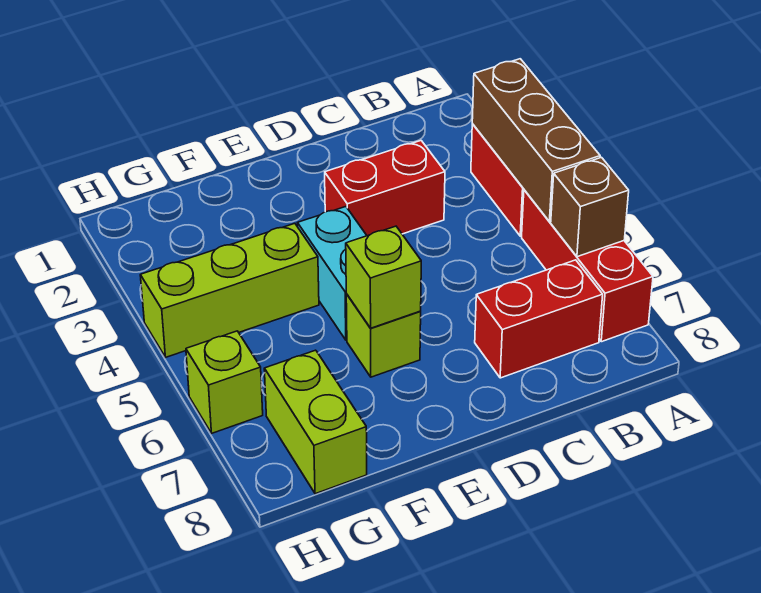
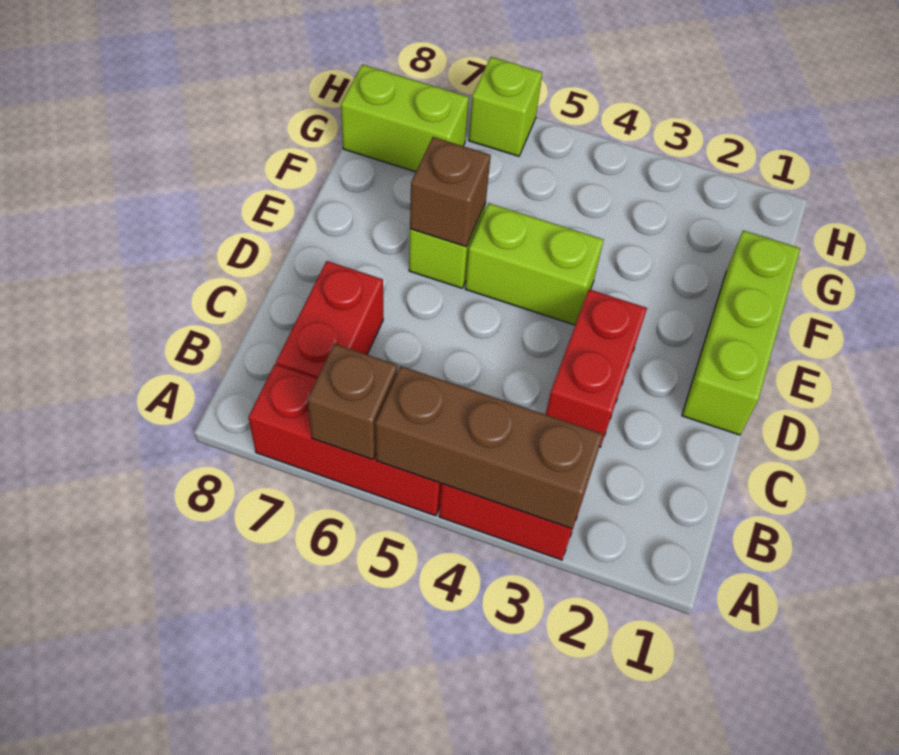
cyan brick E4:E5 level 1 -> lime brick E4:E5 level 1
lime brick E6 level 2 -> brown brick E6 level 2
lime brick F4:H4 level 1 -> lime brick D1:F1 level 1

